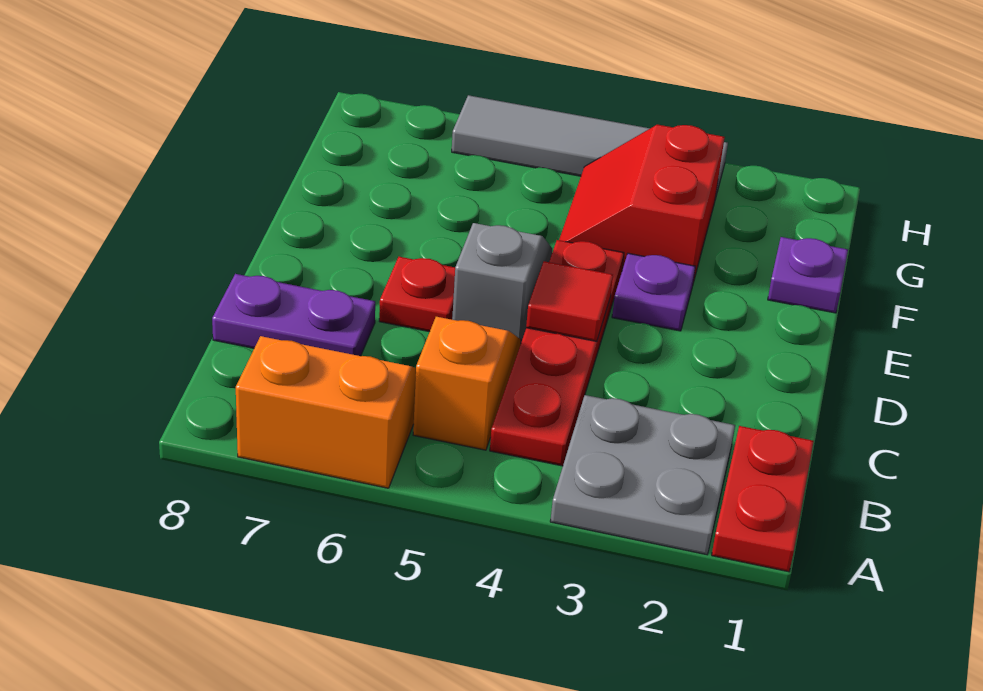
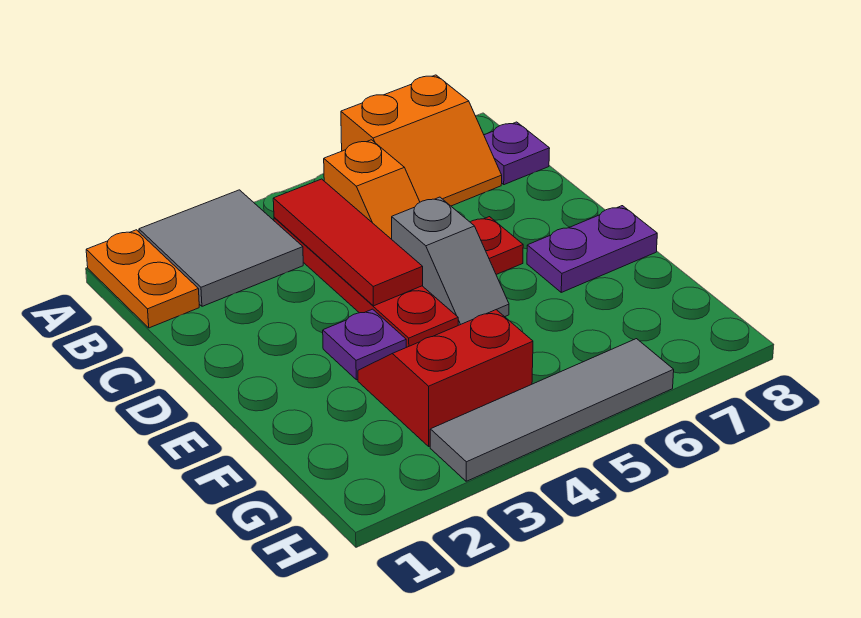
red plate A1:B1 level 1 -> orange plate A1:B1 level 1
grey plate A2:B3 level 1 -> grey tile A2:B3 level 1
purple plate C7:C8 level 1 -> purple plate E7:E8 level 1
red tile D4 level 2 -> red tile B4:D4 level 2
purple plate F1 level 1 -> purple plate B8 level 1
red slope F3:G4 level 1 top 3 -> red slope F3:G4 level 1 top G

